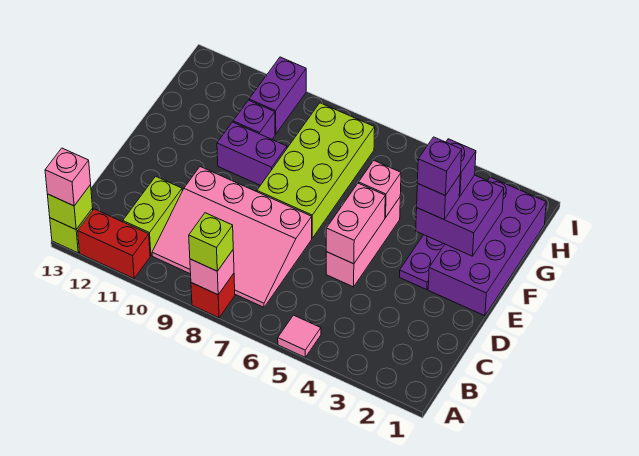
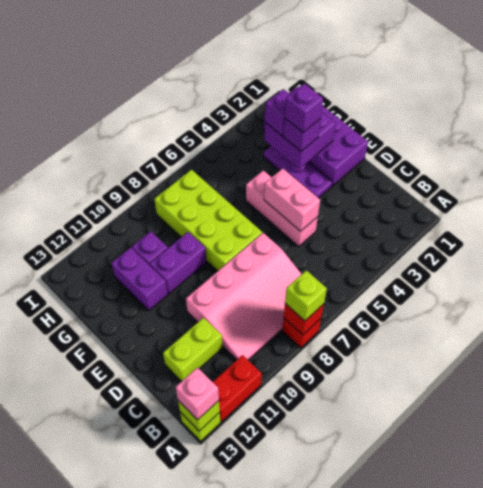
pink tile A5 level 1 -> none
pink brick A8 level 2 -> red brick A8 level 2
lime brick B11:C11 level 1 -> lime brick C11:C12 level 1
pink brick F5 level 2 -> none
purple brick H10:I10 level 1 -> purple brick F11:G11 level 1

